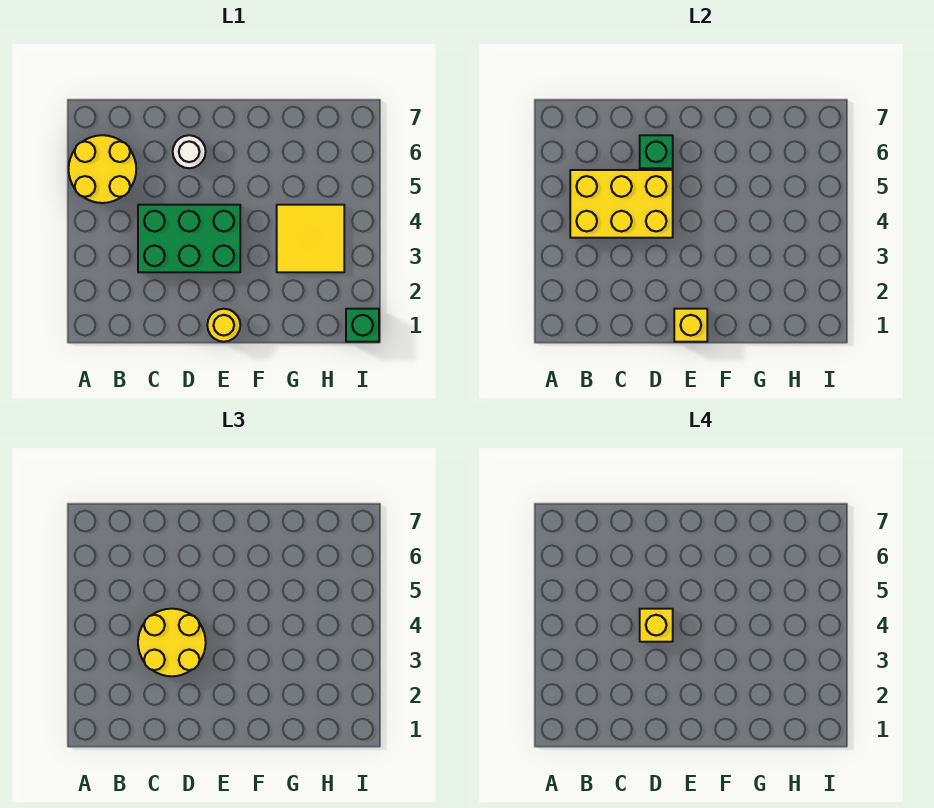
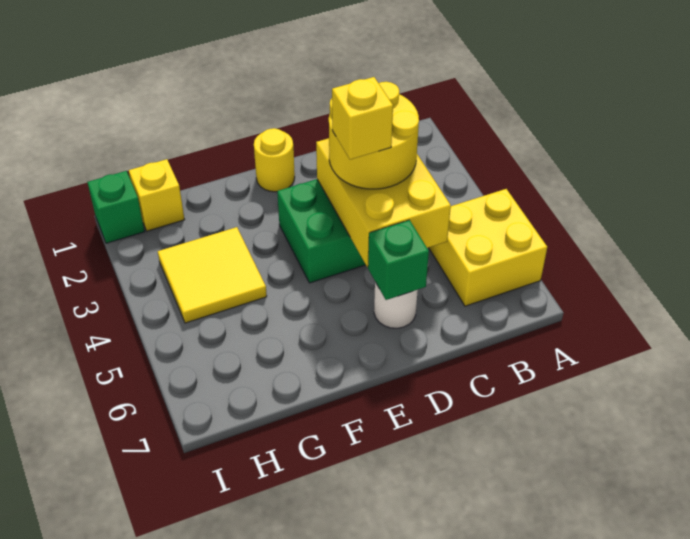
yellow round brick A5:B6 level 1 -> yellow brick A5:B6 level 1
yellow brick B4:D5 level 2 -> yellow brick C3:D5 level 2
yellow brick E1 level 2 -> yellow brick H1 level 1

